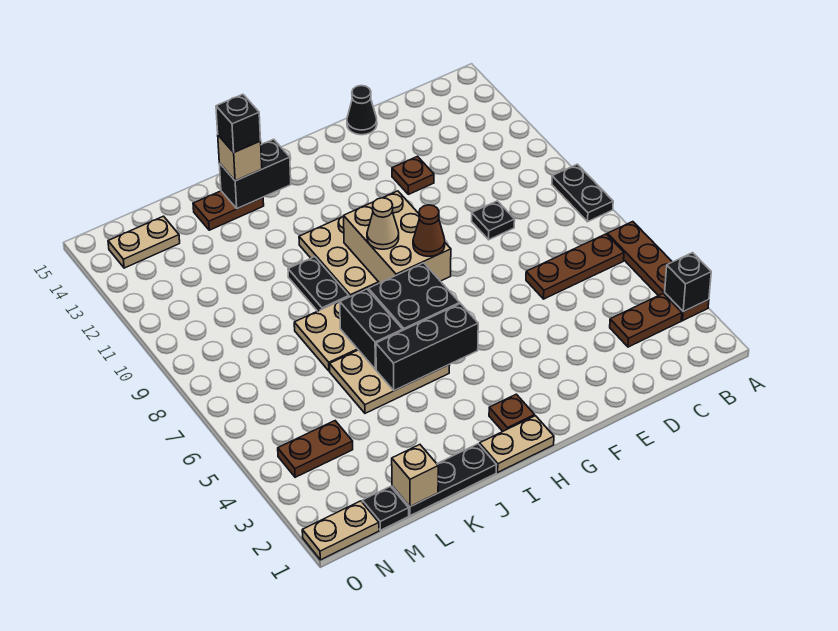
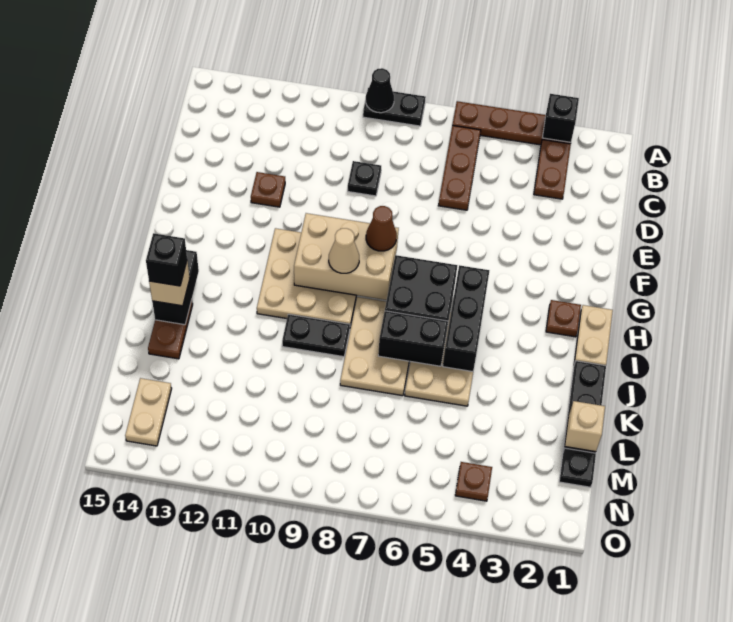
black cone E15 level 1 -> black cone A9 level 2
brown plate M4:N4 level 1 -> brown plate N4 level 1
tan plate N1:O1 level 1 -> none

